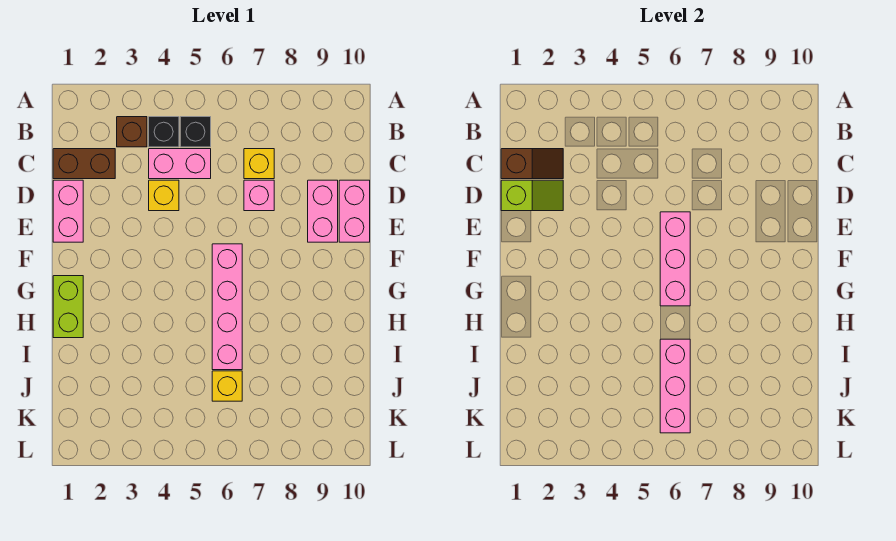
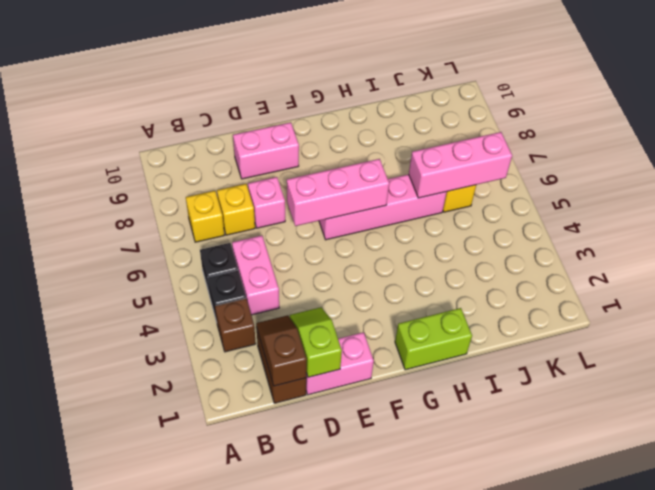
yellow brick D4 level 1 -> yellow brick B7 level 1
pink brick D10:E10 level 1 -> none

